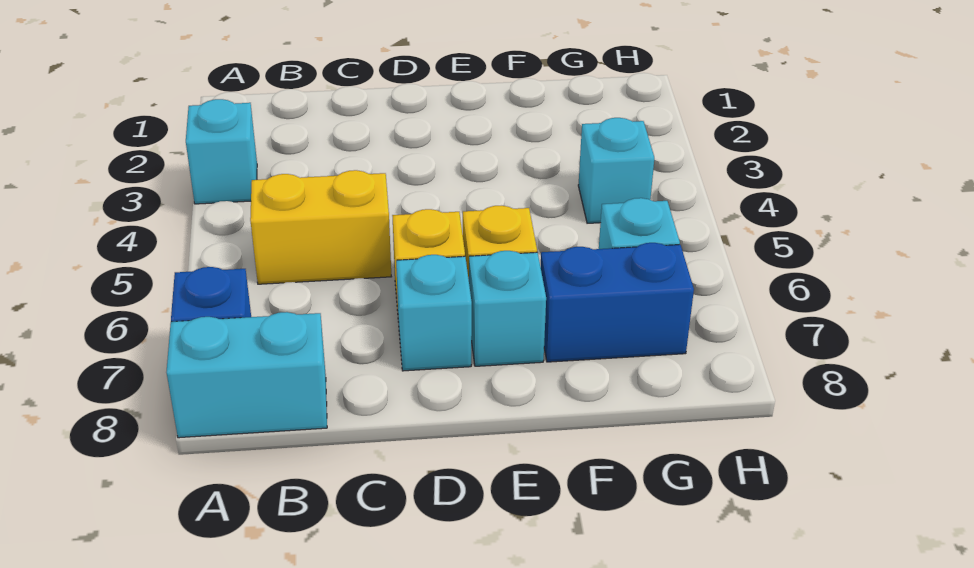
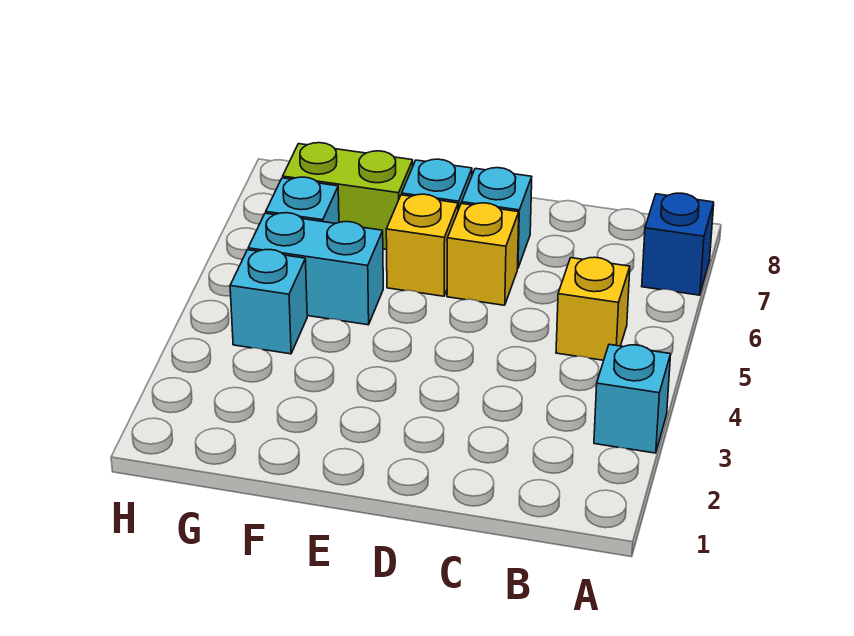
cyan brick A8:B8 level 1 -> cyan brick F5:G5 level 1
yellow brick B5:C5 level 1 -> yellow brick B5 level 1
blue brick F7:G7 level 1 -> lime brick F7:G7 level 1

